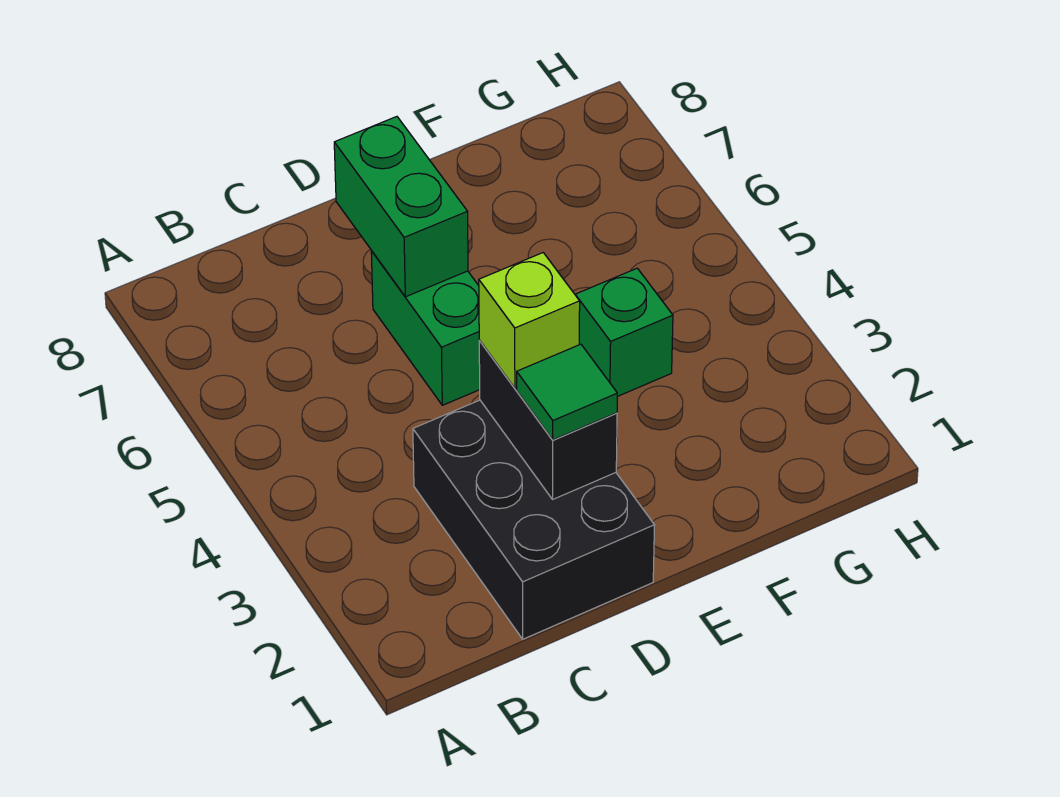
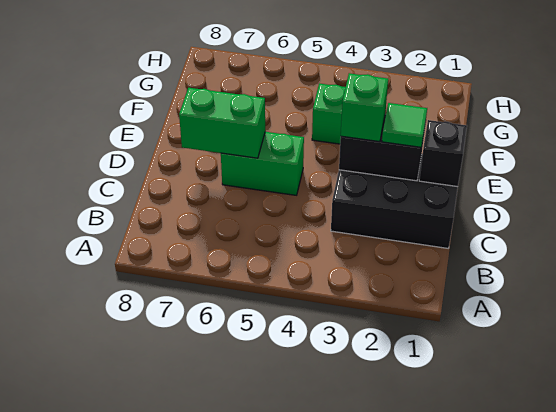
none -> black brick D1 level 2
lime brick D3 level 3 -> green brick D3 level 3

